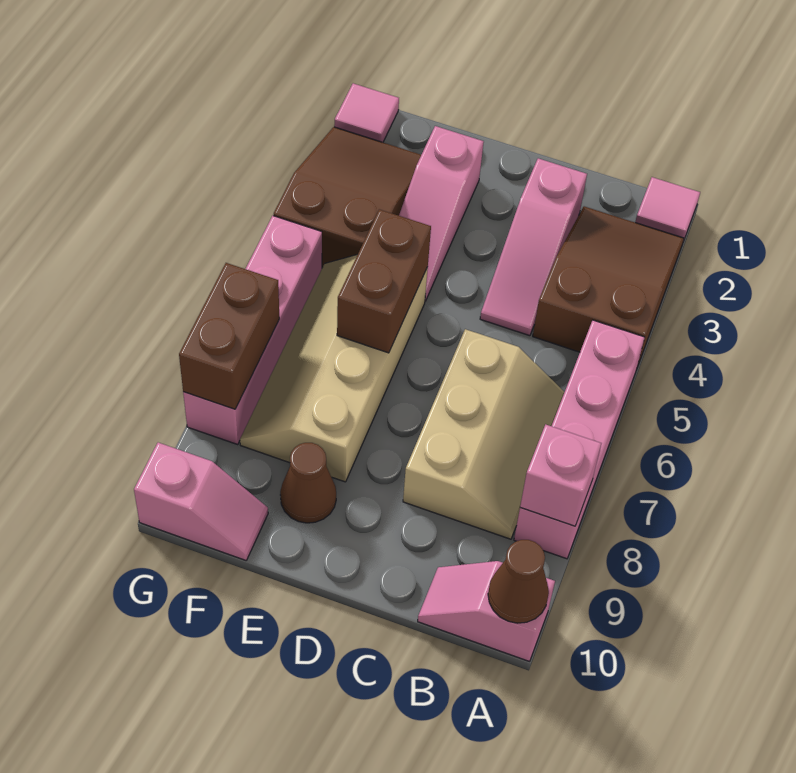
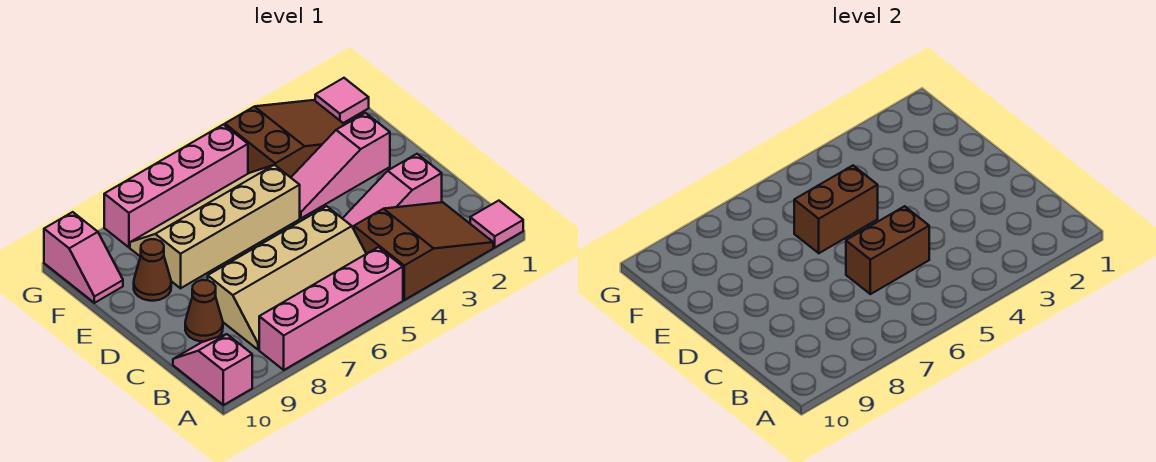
pink brick A8 level 2 -> none
brown cone A10 level 2 -> brown cone C9 level 1
tan slope B6:C8 level 1 top C -> tan slope B5:C8 level 1 top C
brown brick G7:G8 level 2 -> brown brick C5:C6 level 2

